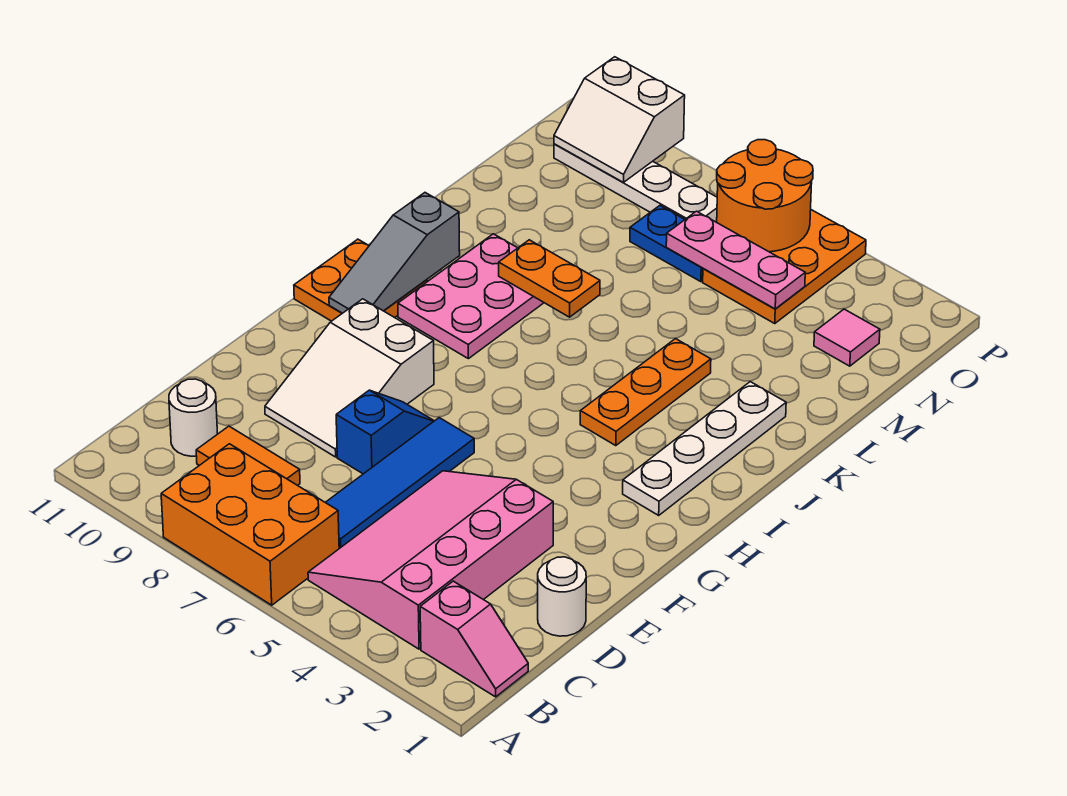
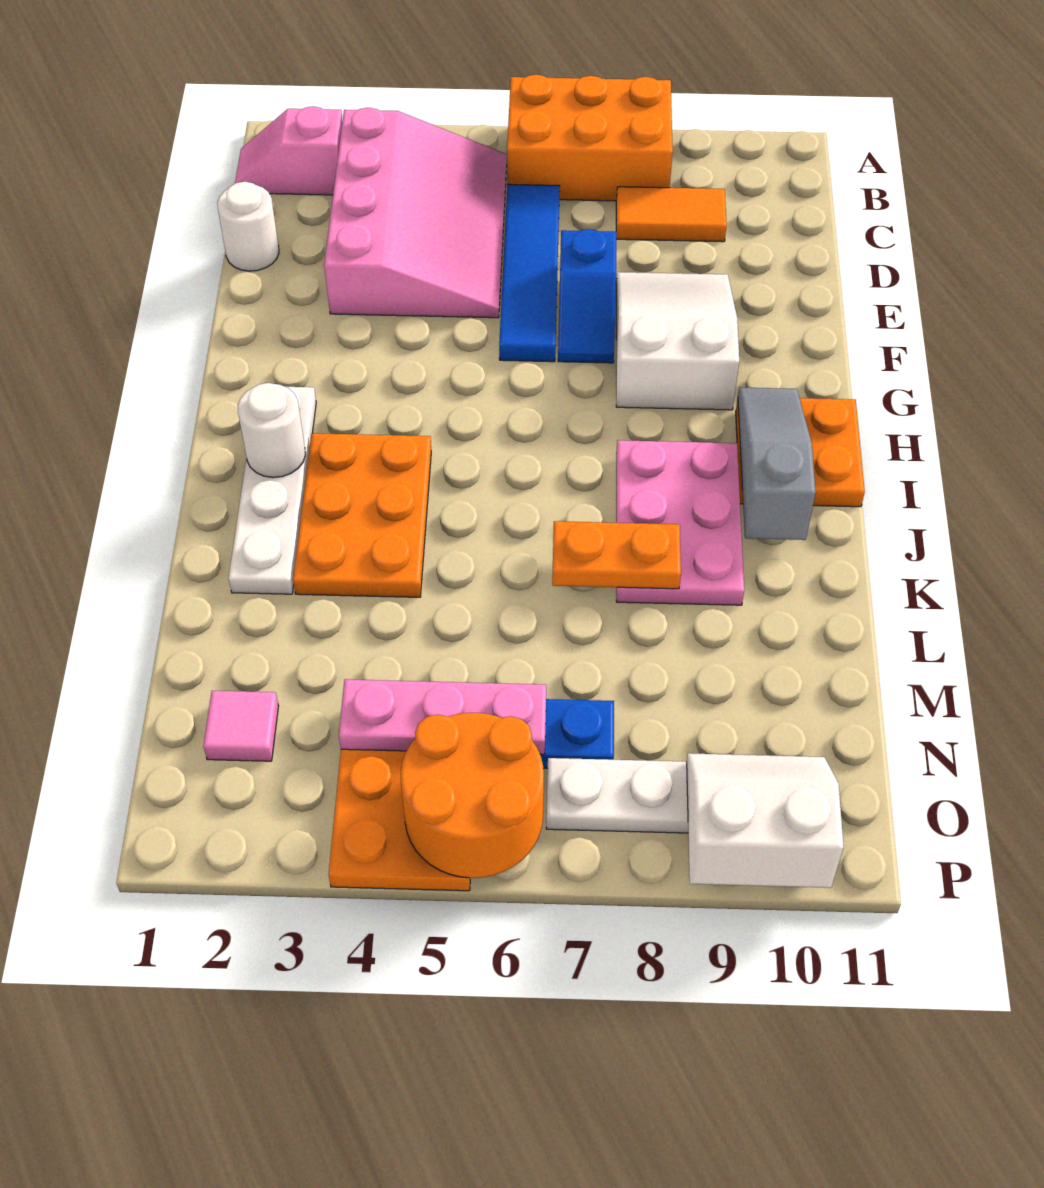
white round brick C10 level 1 -> white round brick I2 level 2
orange plate I4:K4 level 1 -> orange plate I3:K4 level 1

